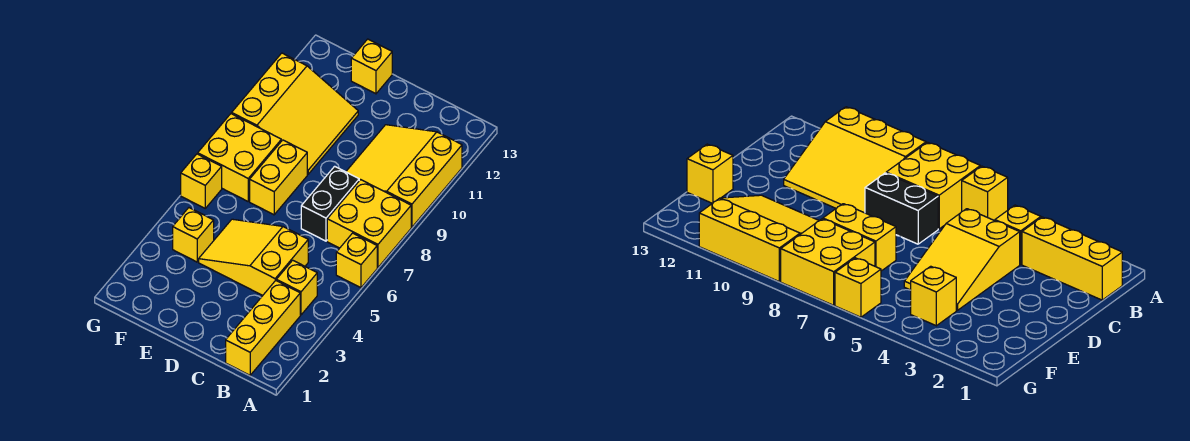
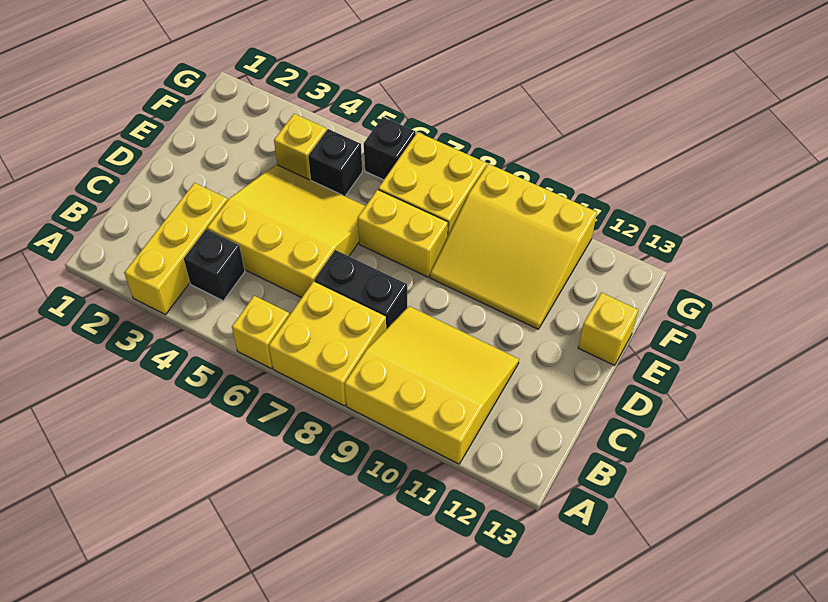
yellow brick B1:B3 level 1 -> yellow brick A3:C3 level 1
yellow brick B4 level 1 -> black brick B4 level 1
yellow slope C4:E5 level 1 top C -> yellow slope C4:E6 level 1 top C
none -> black brick F5 level 1
yellow brick G6 level 1 -> black brick G6 level 1

